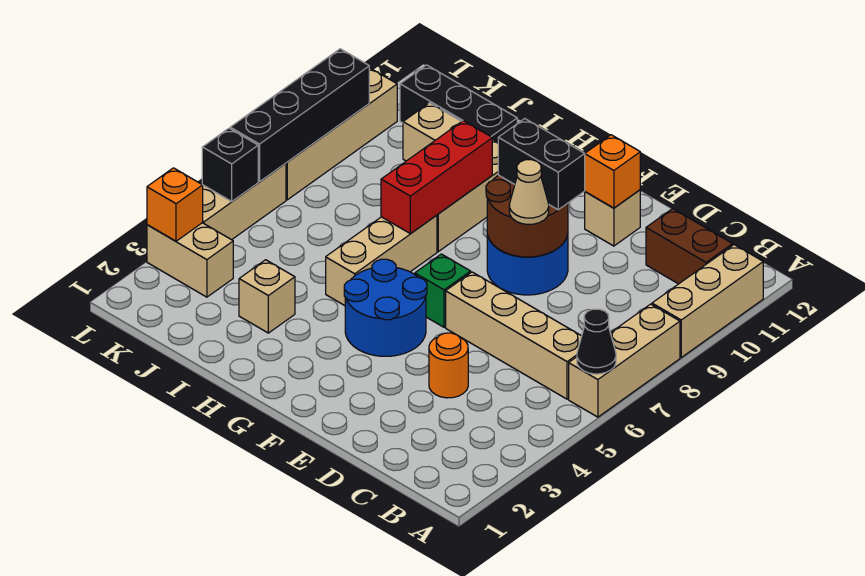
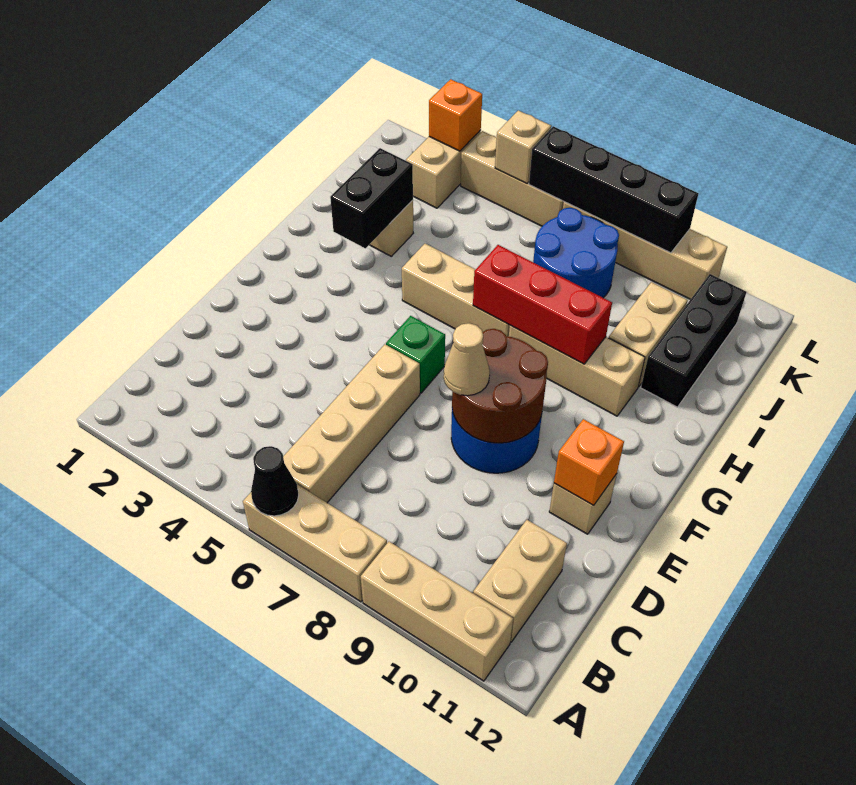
brown brick B11:C11 level 1 -> tan brick B11:C11 level 1
orange round brick D4 level 1 -> none
black brick E9:F9 level 3 -> black brick H3:I3 level 2
blue round brick F4:G5 level 1 -> blue round brick J7:K8 level 1
black brick L5 level 2 -> tan brick L5 level 2

